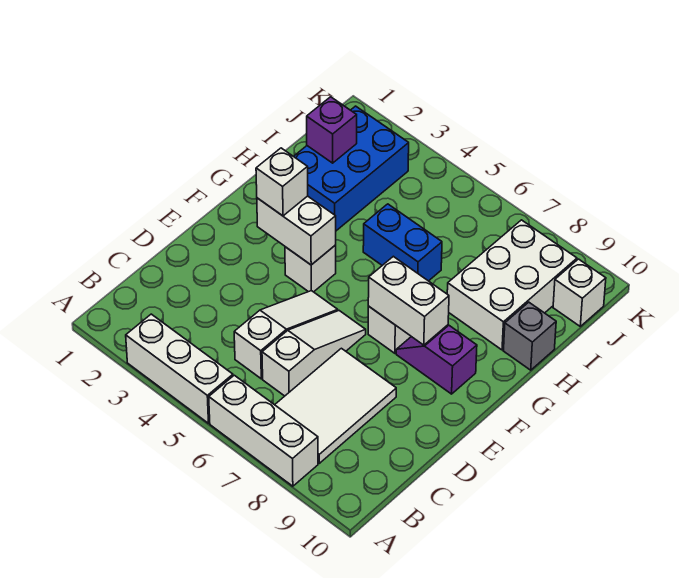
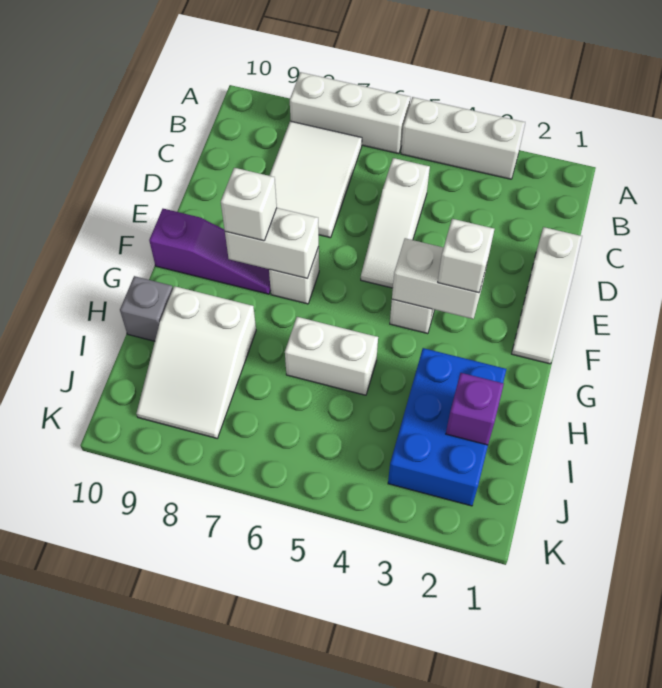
white slope C6:E6 level 1 top C -> white slope D1:F1 level 1 top D
purple slope F8:F9 level 1 top 9 -> purple slope F8:F10 level 1 top 10
blue brick H5:H6 level 1 -> white brick H5:H6 level 1
white brick H8:J9 level 1 -> white slope H8:J9 level 1 top H
white brick J10 level 1 -> white brick F8 level 3

